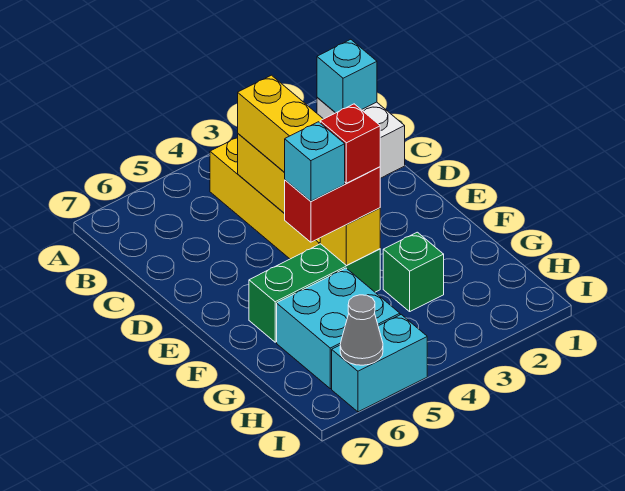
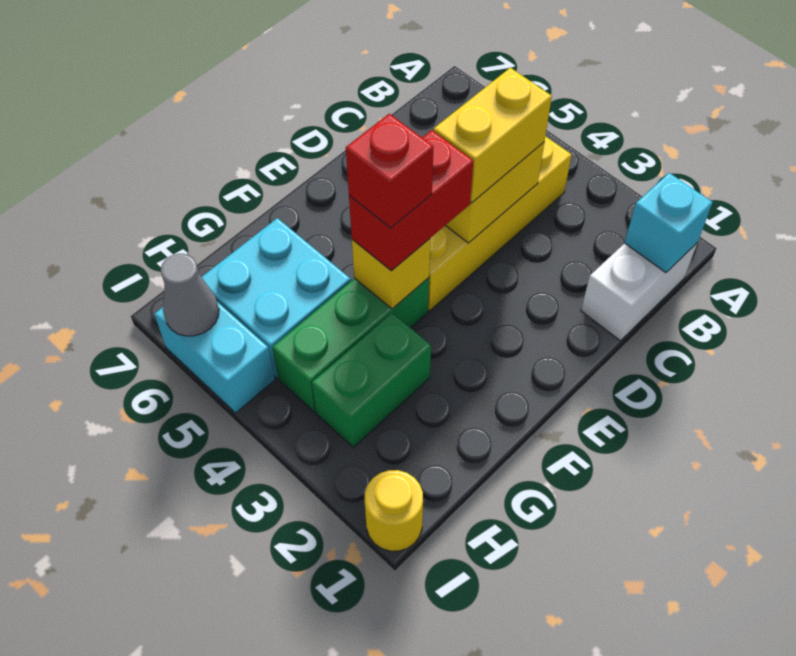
green brick F4:F6 level 1 -> green brick F4:H4 level 1
red brick F4:F5 level 3 -> red brick E4:F4 level 3
cyan brick F5 level 4 -> none
green brick G3 level 1 -> green brick G3:H3 level 1
none -> yellow round brick I1 level 1

